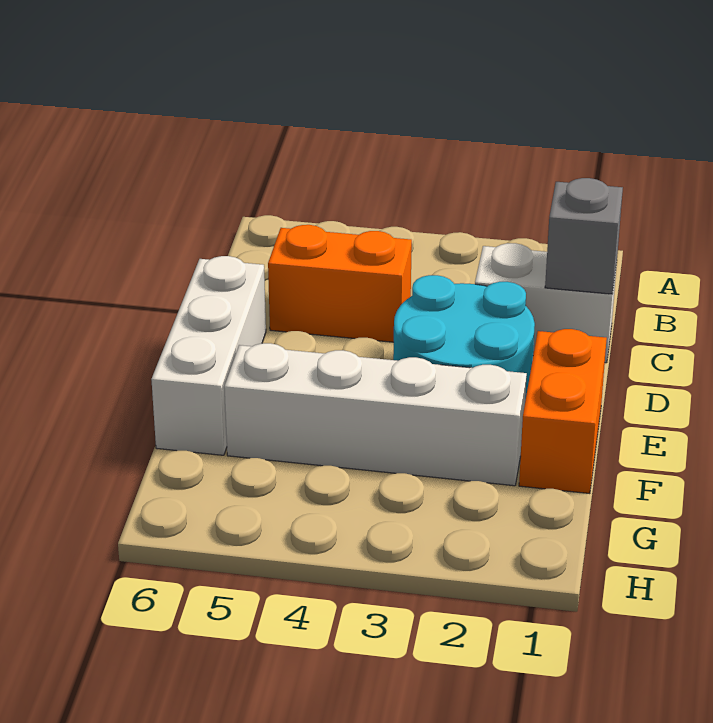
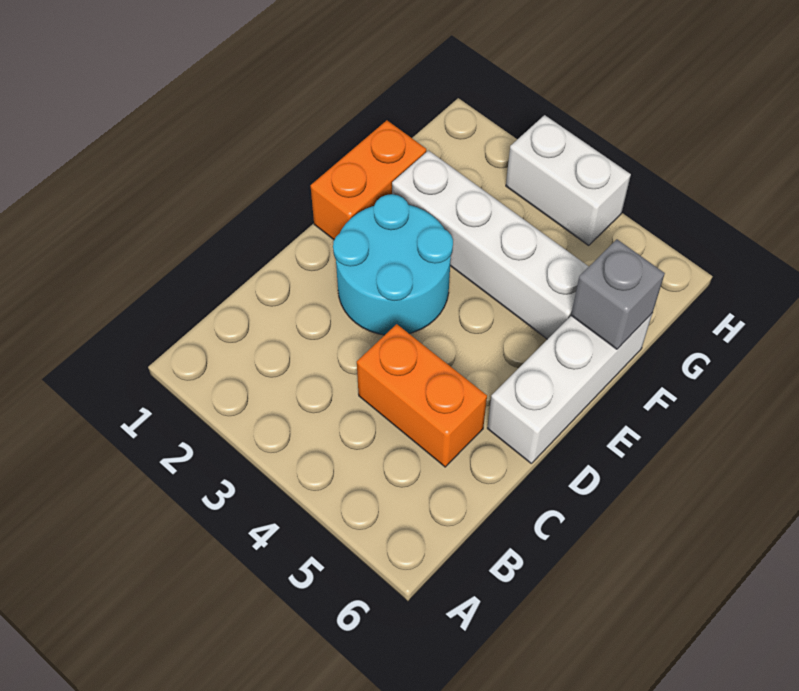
white brick C1:C2 level 1 -> white brick H3:H4 level 1
grey brick C1 level 2 -> grey brick F6 level 2

